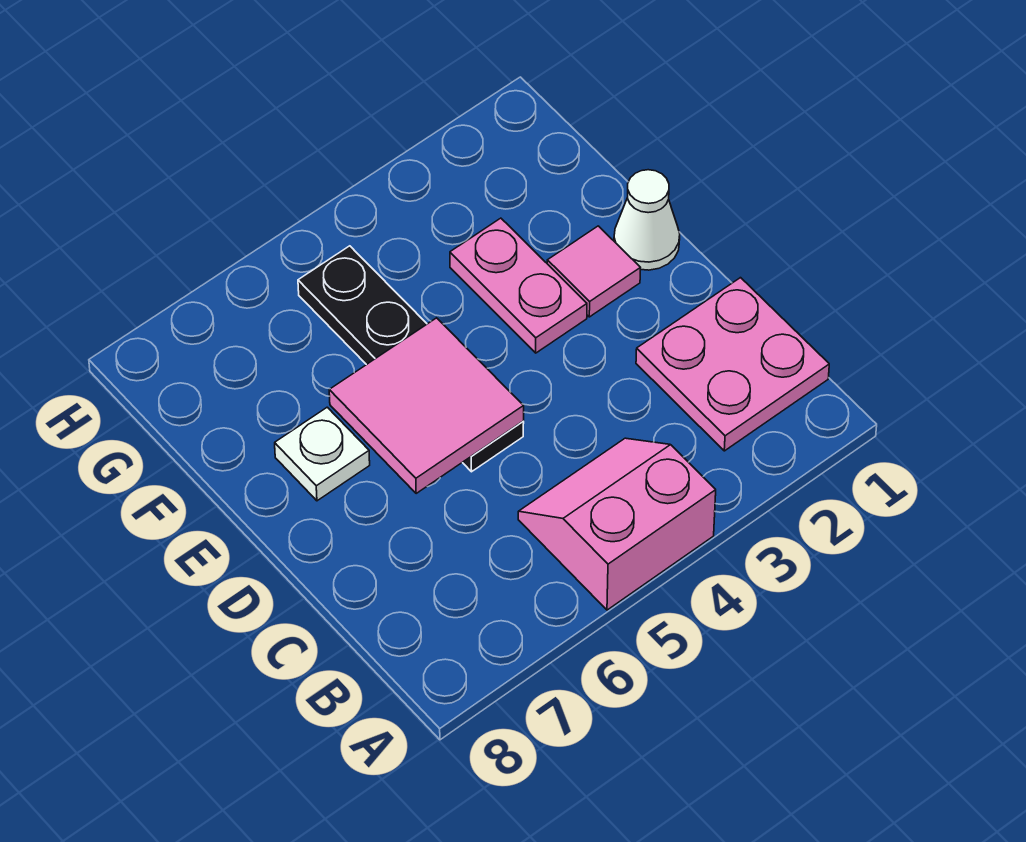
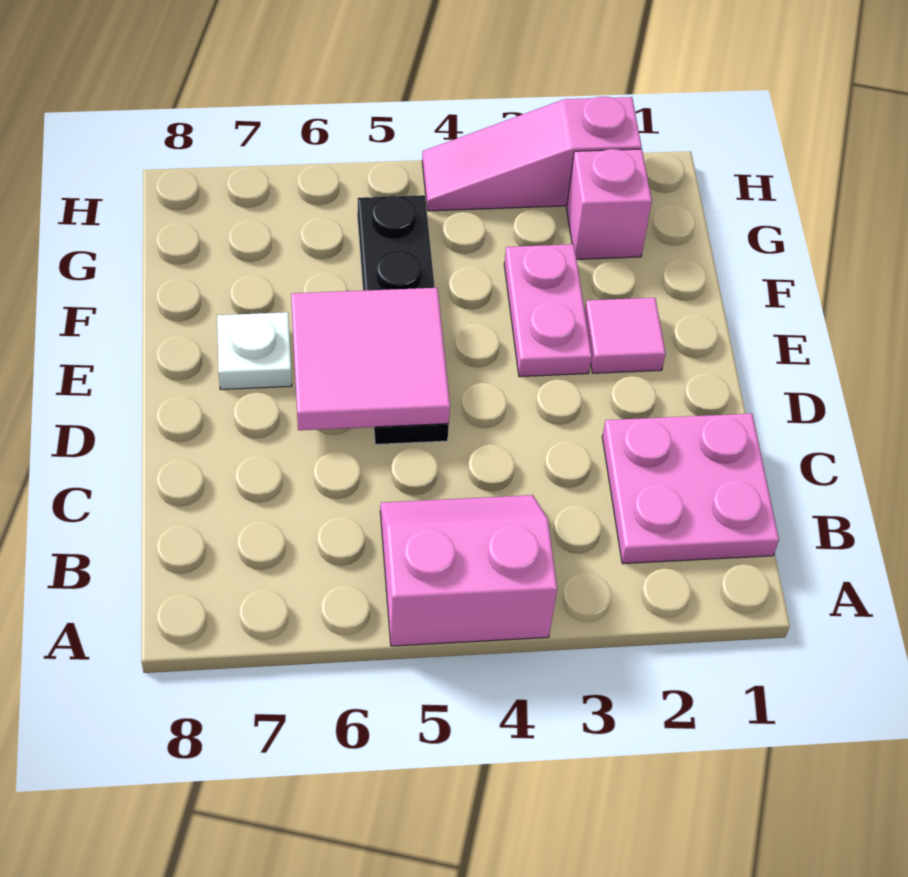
white cone E1 level 1 -> none
none -> pink brick G2 level 1
none -> pink slope H2:H4 level 1 top 2

